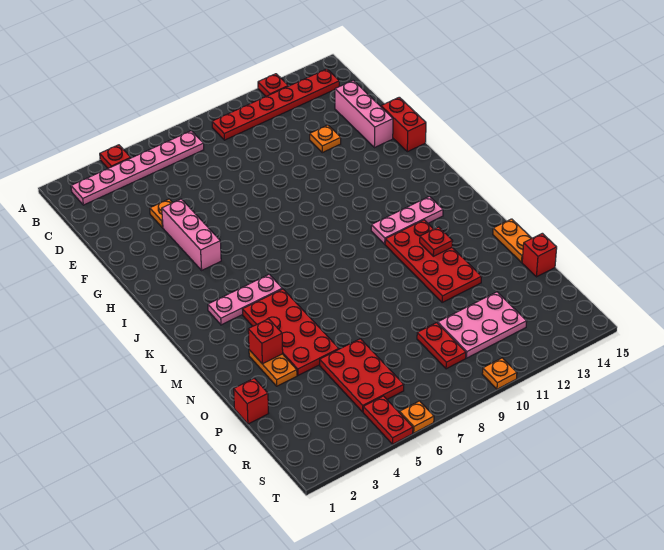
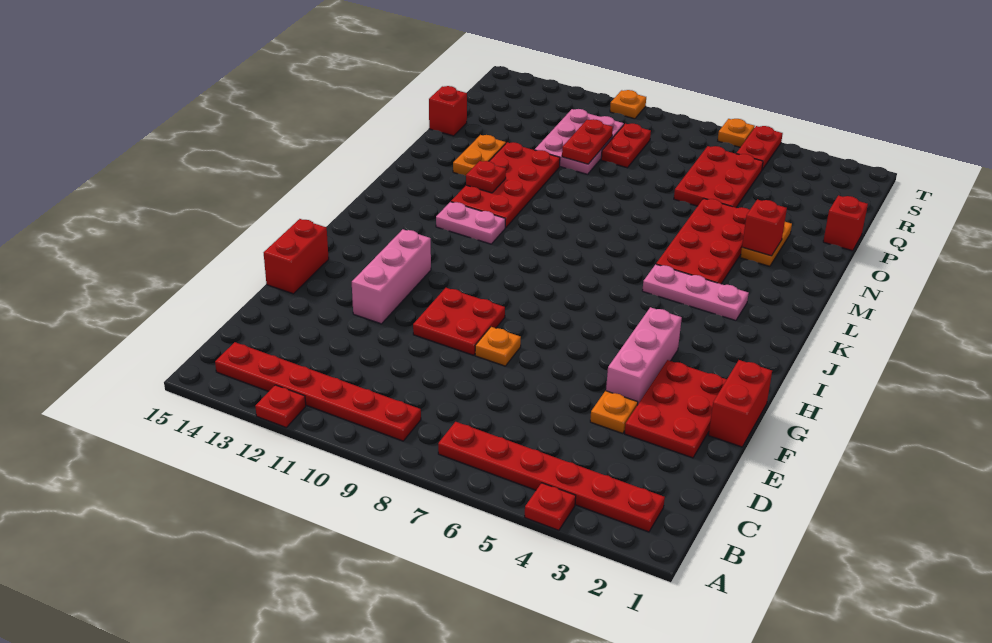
pink plate B2:B7 level 1 -> red plate B2:B7 level 1
pink brick D14:F14 level 1 -> pink brick F12:H12 level 1
none -> red plate E2:G3 level 1
orange plate E12 level 1 -> orange plate F8 level 1
none -> red brick F1:G1 level 1
none -> red plate F9:G10 level 1
pink plate K11:K13 level 1 -> pink plate K11:K12 level 1
orange plate N15:O15 level 1 -> orange plate N13:O13 level 1
none -> red plate P10:Q10 level 2
pink plate Q10:R12 level 1 -> pink plate P10:R11 level 1

